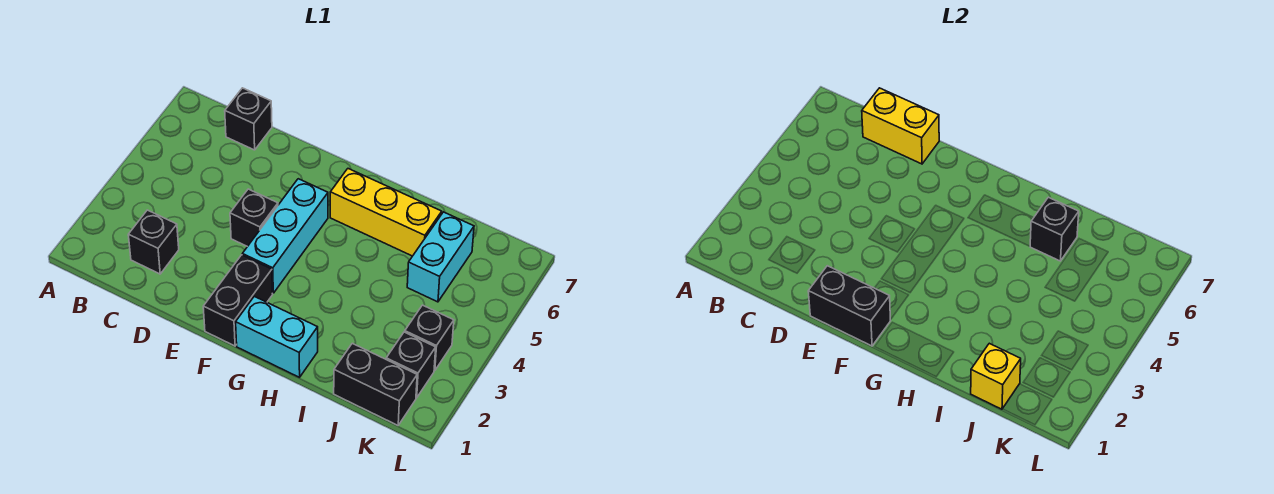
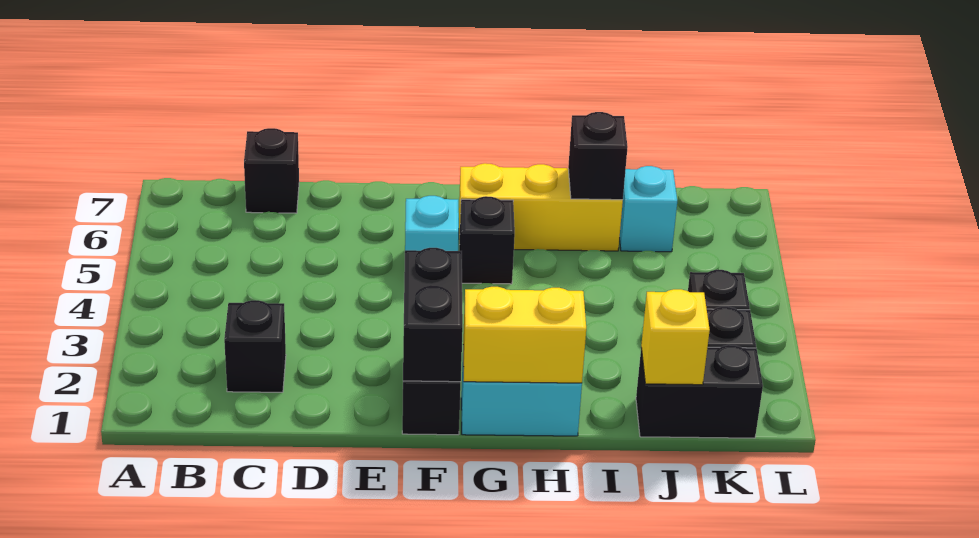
yellow brick C7:D7 level 2 -> yellow brick G1:H1 level 2
black brick E1:F1 level 2 -> black brick F1:F2 level 2
black brick E4 level 1 -> black brick G5 level 1
cyan brick F3:F5 level 1 -> cyan brick F5 level 1
cyan brick J5:J6 level 1 -> cyan brick J6 level 1

